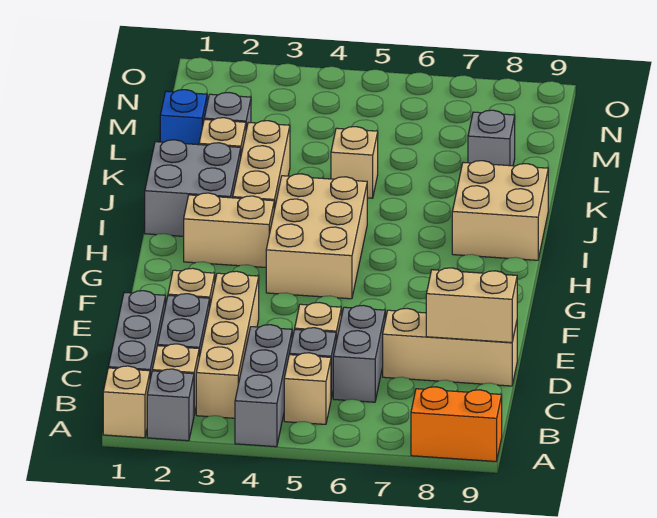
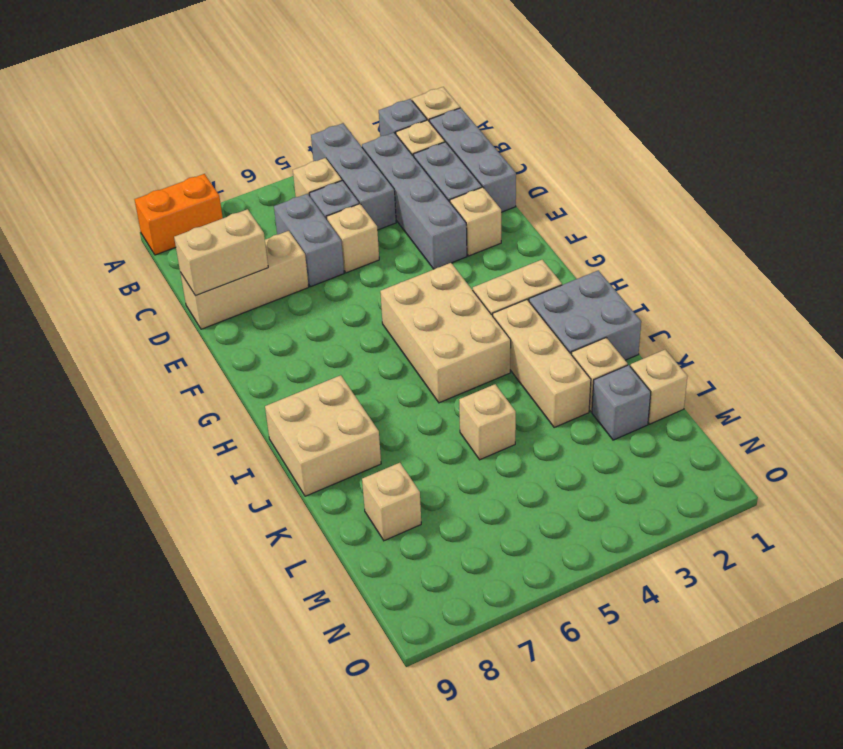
tan brick B3:E3 level 1 -> grey brick B3:E3 level 1
blue brick L1 level 1 -> tan brick L1 level 1
grey brick L8 level 1 -> tan brick L8 level 1

